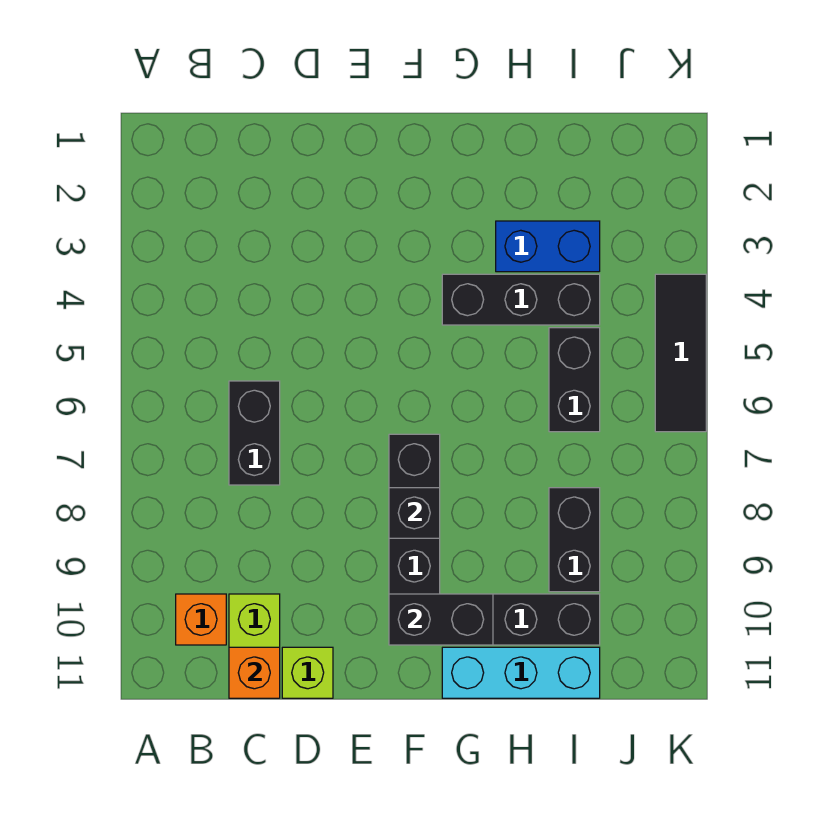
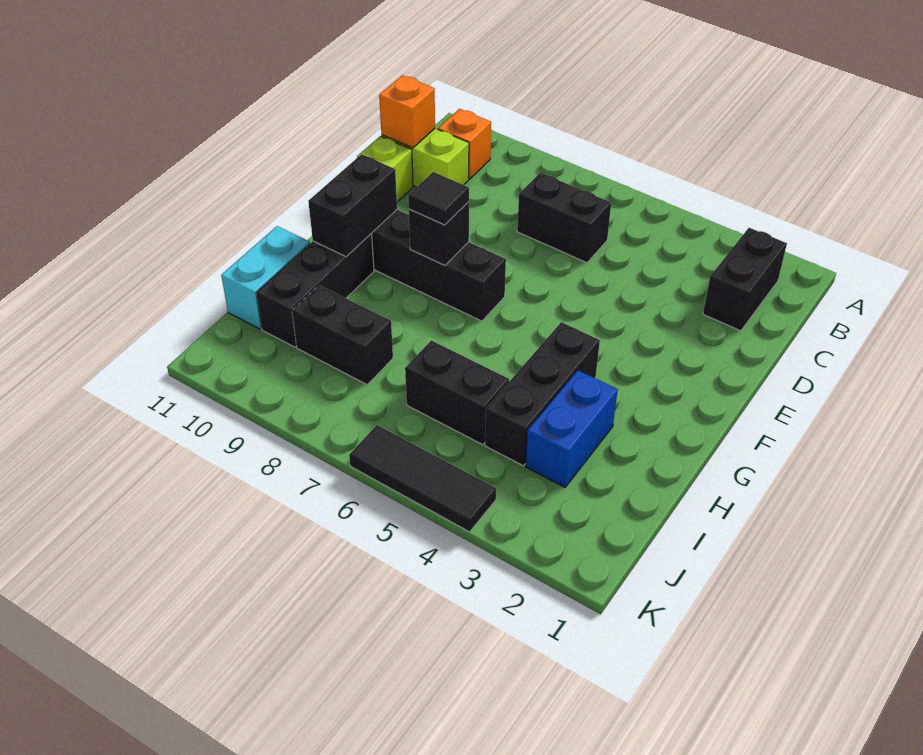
none -> black brick B2:C2 level 1
none -> black tile F8 level 3
cyan brick G11:I11 level 1 -> cyan brick H11:I11 level 1

